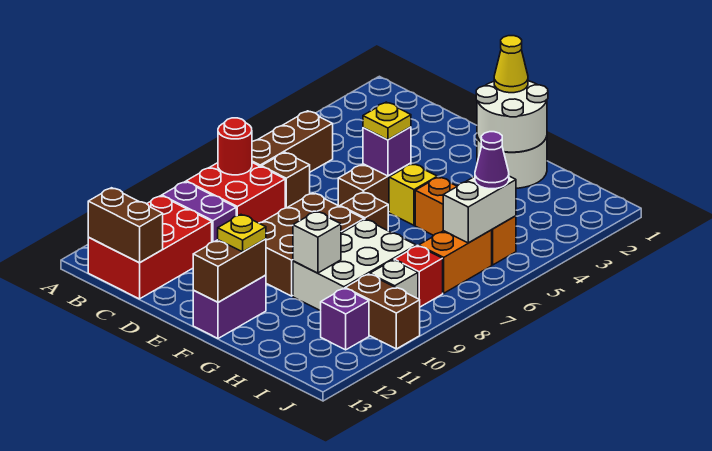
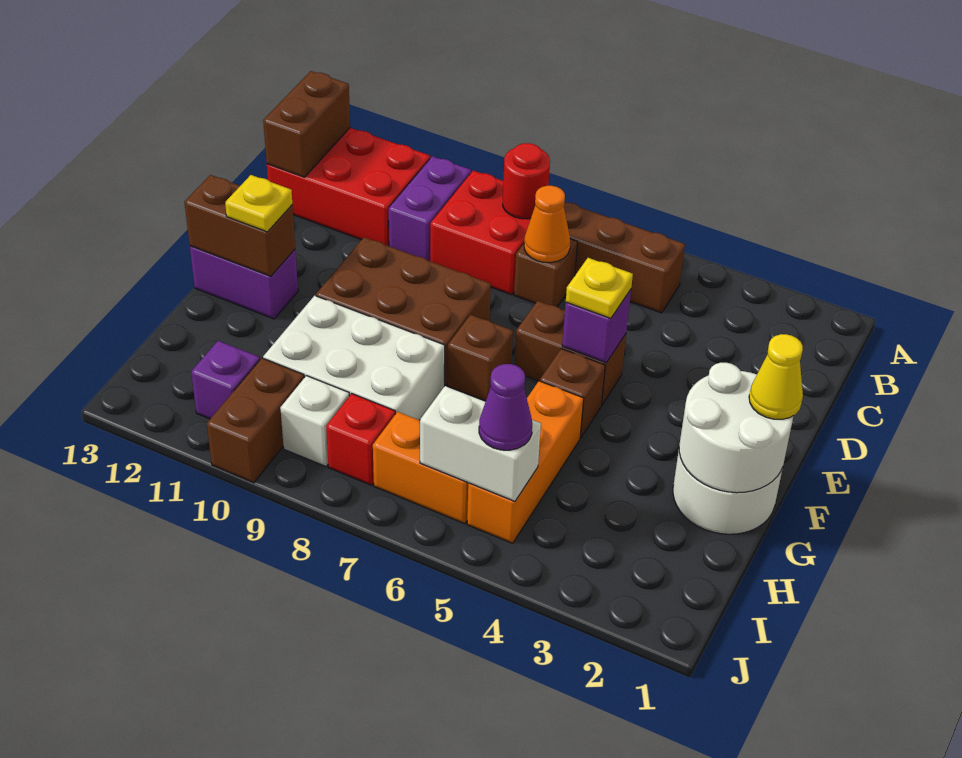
none -> orange cone C7 level 2
yellow brick F5 level 1 -> brown brick F5 level 1
white brick G10 level 2 -> none

